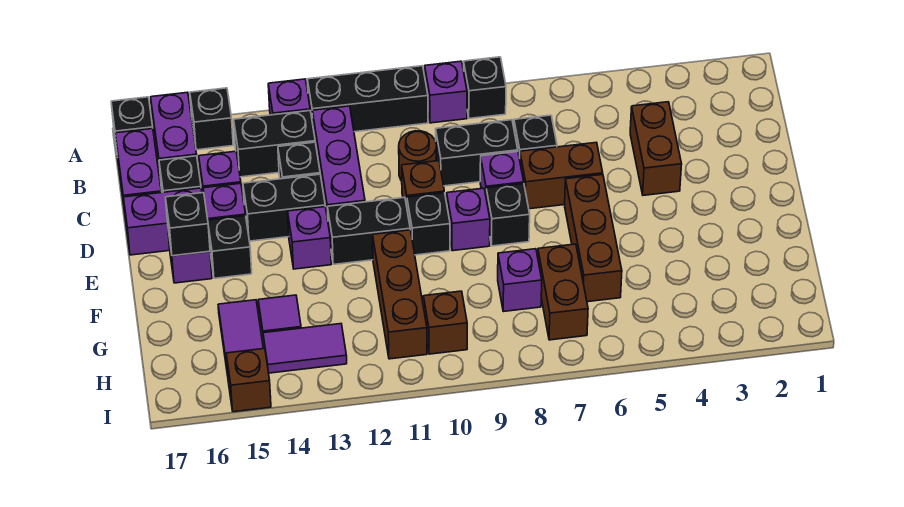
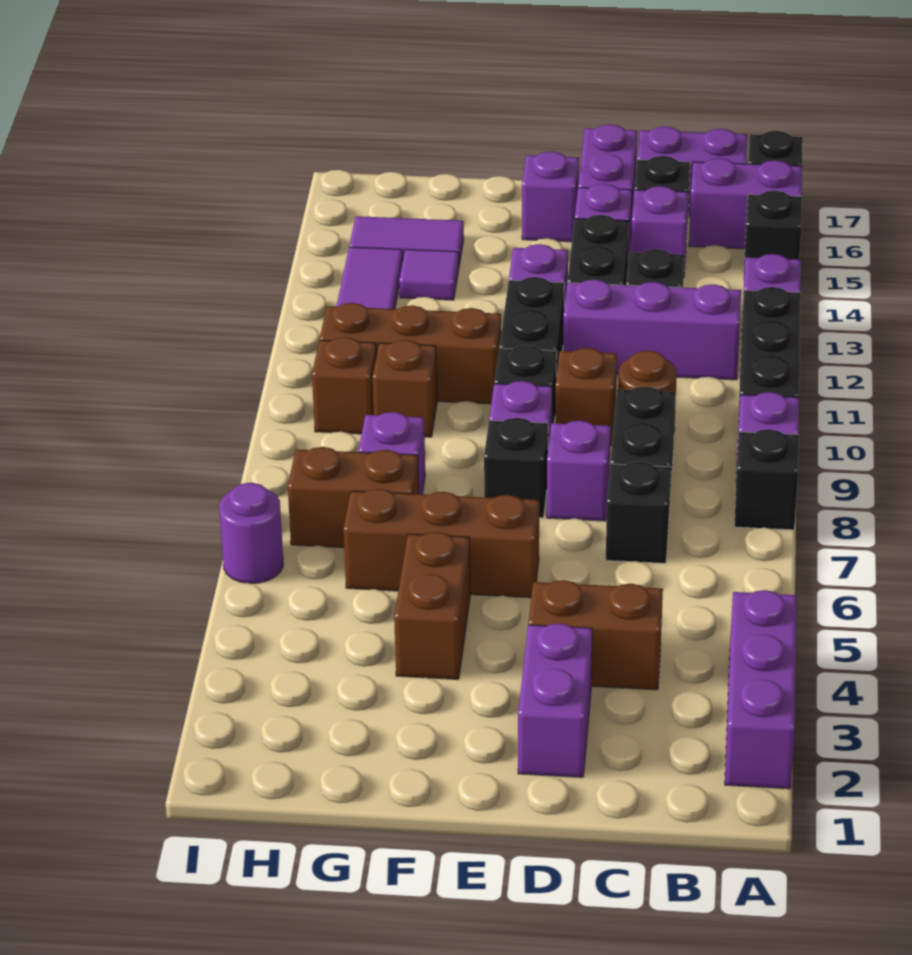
none -> purple brick A2:A4 level 1
black brick B13:B14 level 1 -> none
none -> purple brick D2:D3 level 1
brown brick D6:D7 level 1 -> brown brick F4:F5 level 1
black brick E15 level 1 -> none
black brick E16 level 2 -> none
none -> purple round brick I6 level 1
brown brick I15 level 1 -> brown brick G10 level 1

